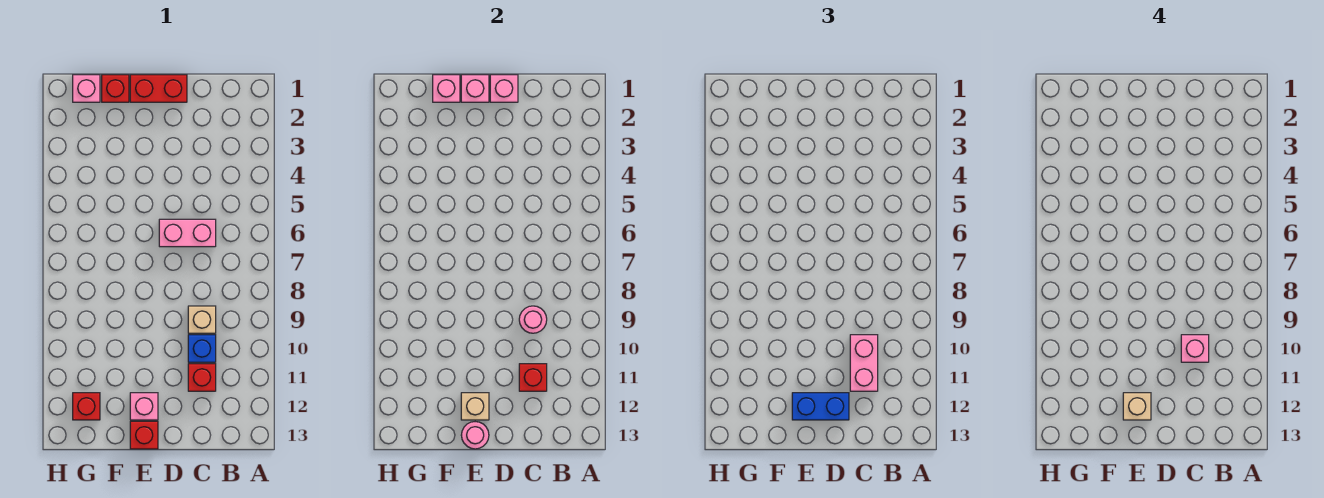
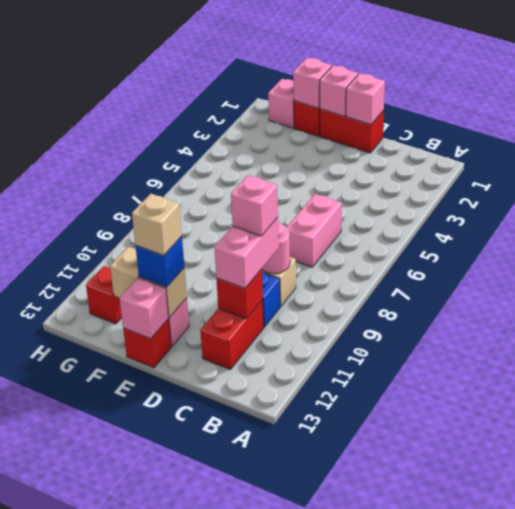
pink brick C6:D6 level 1 -> pink brick C6:C7 level 1
red brick C11 level 1 -> red brick C11:C12 level 1
blue brick D12:E12 level 3 -> blue brick E12 level 3
tan brick E12 level 2 -> tan brick E12:F12 level 2
pink round brick E13 level 2 -> pink brick E13 level 2

